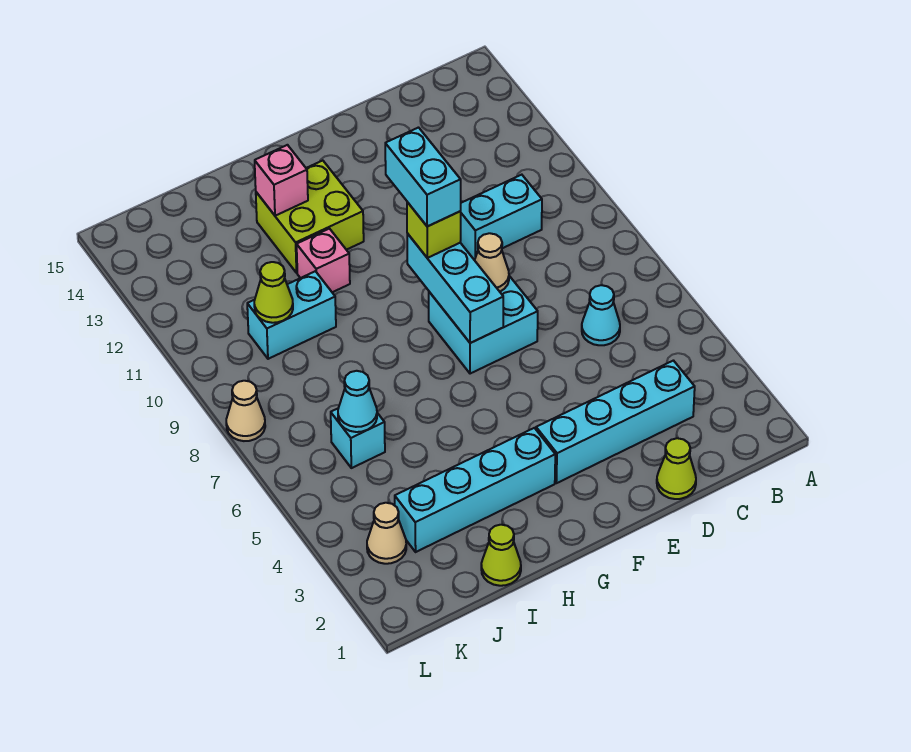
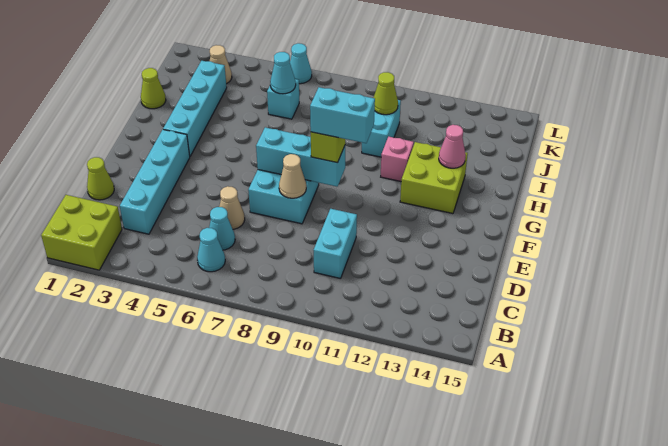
none -> lime brick A1:B2 level 1
none -> cyan cone B6 level 1
pink brick H13 level 2 -> pink cone H13 level 2
none -> cyan cone L6 level 1
tan cone L8 level 1 -> tan cone D6 level 1

